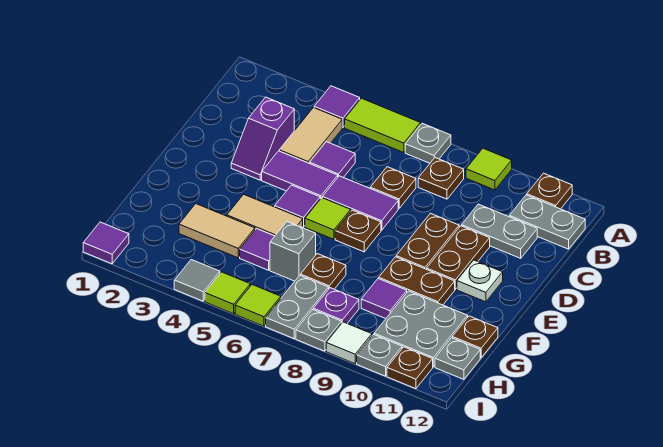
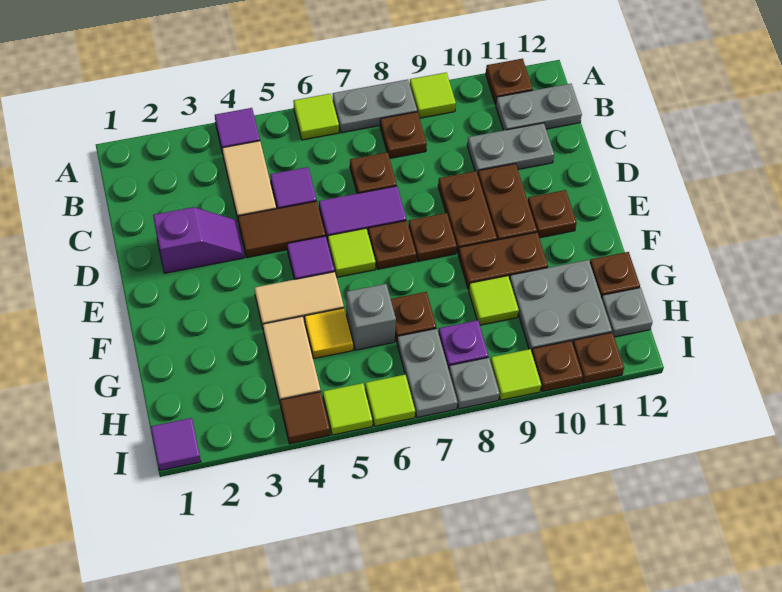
lime tile A5:A6 level 1 -> lime tile A6 level 1
grey plate A7 level 1 -> grey plate A7:A8 level 1
purple slope C3:D3 level 1 top C -> purple slope D2:D3 level 1 top 2
purple tile D4:D5 level 1 -> brown tile D4:D5 level 1
none -> brown plate E8 level 1
white plate E11 level 1 -> brown plate E11 level 1
tan tile G3:G4 level 1 -> tan tile G4:H4 level 1
purple tile G5 level 1 -> yellow tile G5 level 1
purple tile G9 level 1 -> lime tile G9 level 1
grey tile I4 level 1 -> brown tile I4 level 1
white tile I9 level 1 -> lime tile I9 level 1
grey plate I10 level 1 -> brown plate I10 level 1

